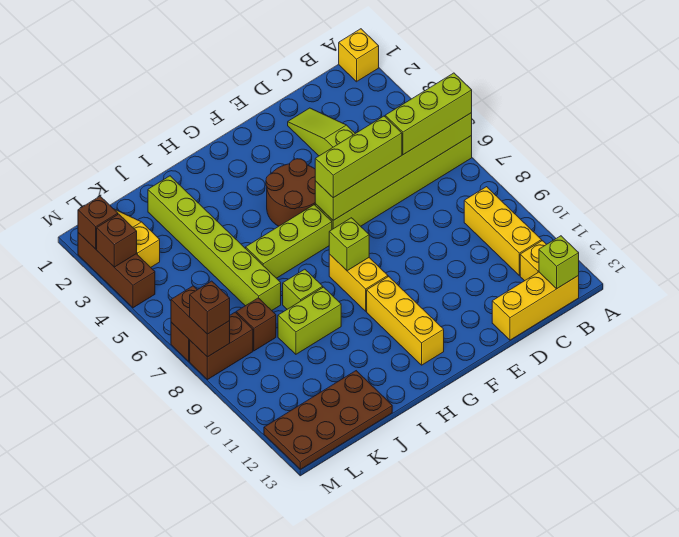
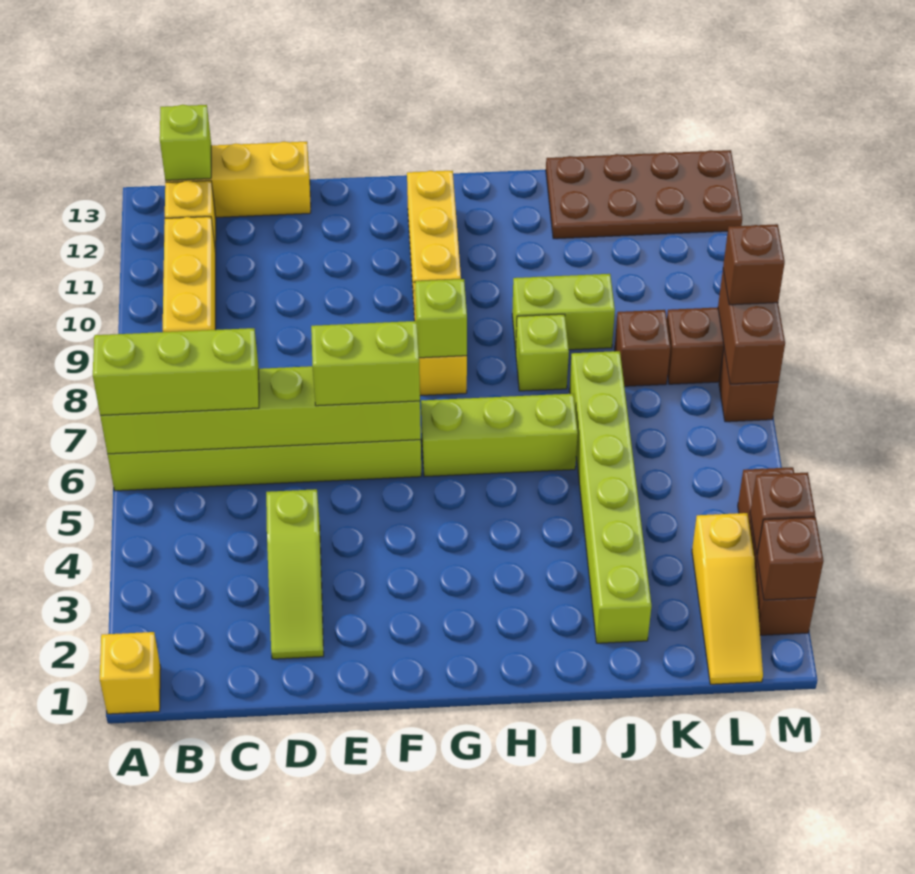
lime brick D6:F6 level 3 -> lime brick E6:F6 level 3
brown round brick F4:G5 level 1 -> none

